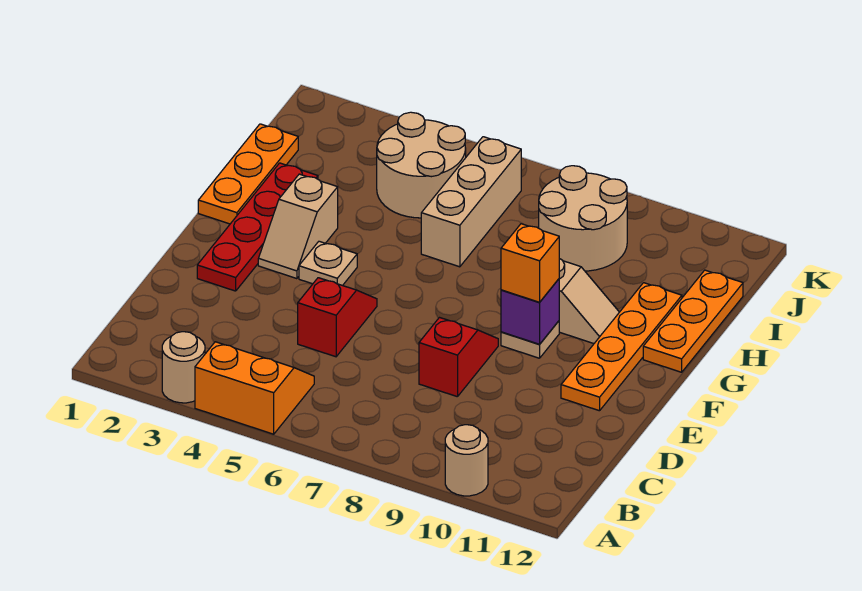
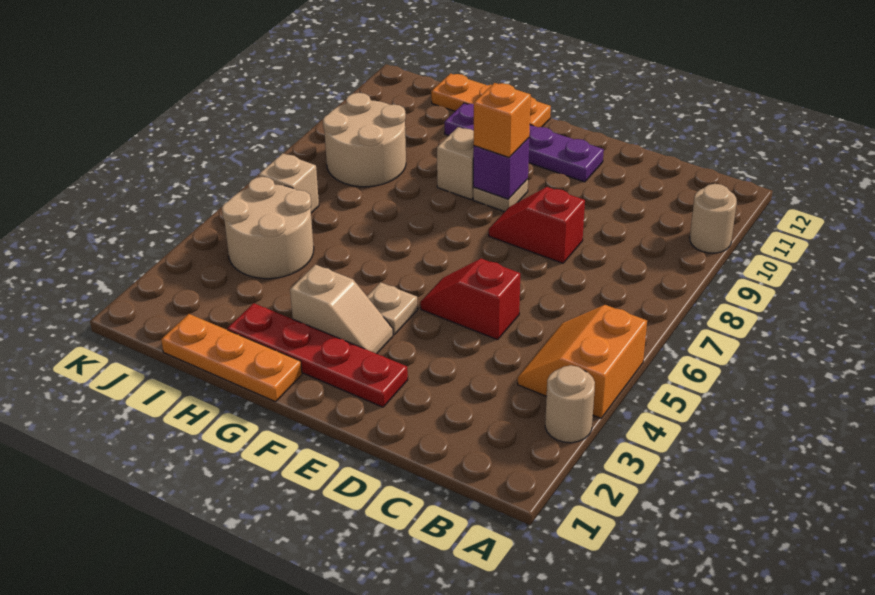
orange plate E11:H11 level 1 -> purple plate E11:H11 level 1
tan brick H6:J6 level 1 -> tan brick J6 level 1

